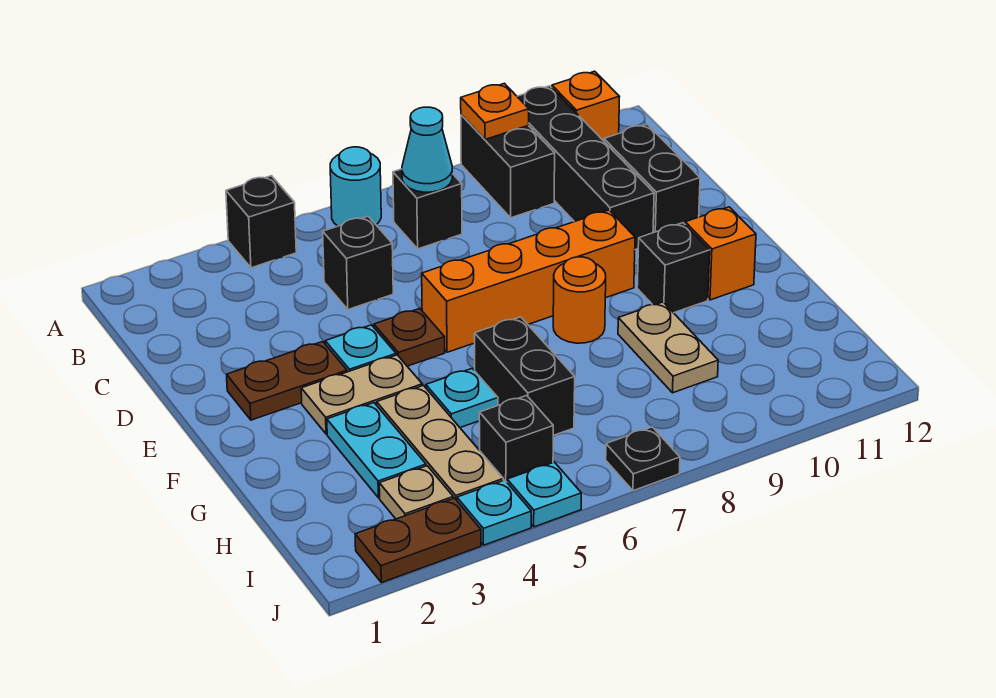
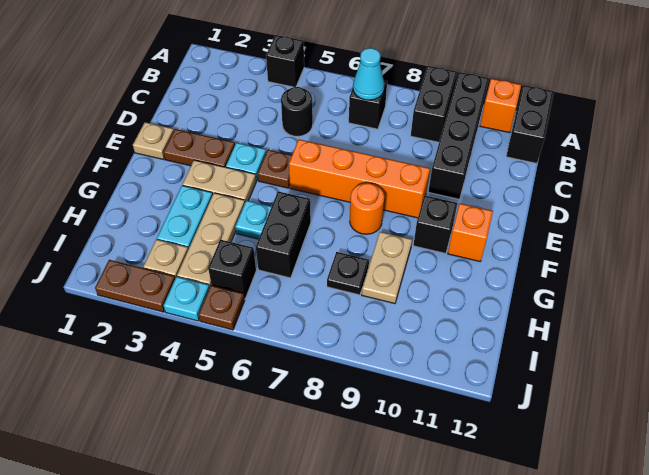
cyan round brick A6 level 1 -> none
orange plate A9 level 2 -> none
black brick C5 level 1 -> black round brick C5 level 1
black brick C11:D11 level 1 -> black brick A12:B12 level 1
none -> tan plate E1 level 1
cyan plate J5 level 1 -> brown plate J5 level 1
black plate J7 level 1 -> black plate H8 level 1

